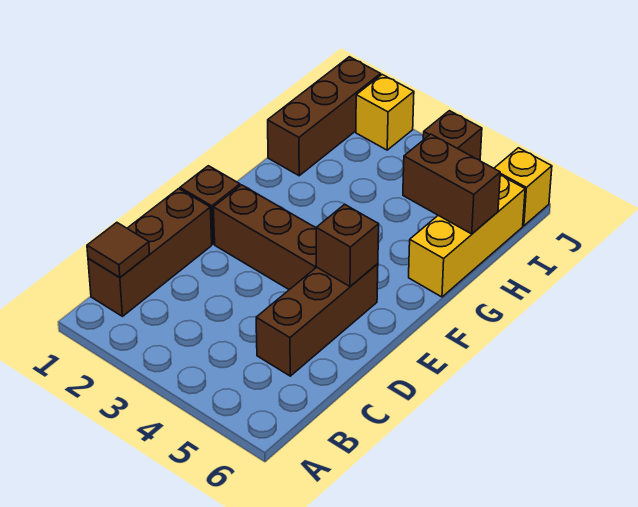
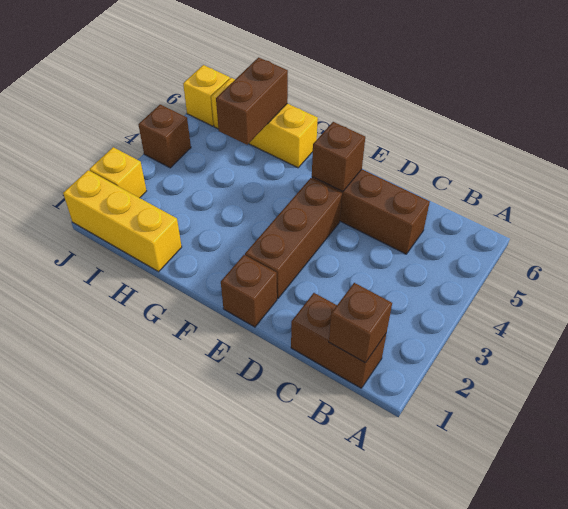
brown brick B1:D1 level 1 -> brown brick B1:C1 level 1
brown tile B1 level 2 -> brown brick B1 level 2
brown brick H1:J1 level 1 -> yellow brick H1:J1 level 1

